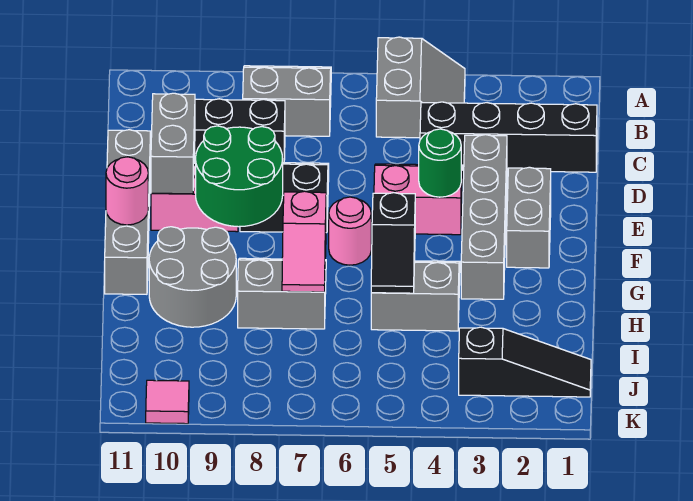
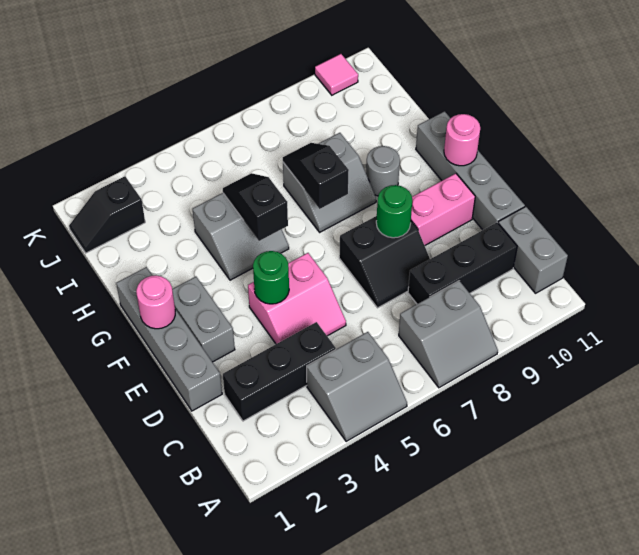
grey slope A4:B5 level 1 top 5 -> grey slope A4:B5 level 1 top B
black brick C1:C4 level 1 -> black brick C2:C4 level 1
grey brick D3:G3 level 1 -> grey brick D1:G1 level 1
grey brick D10:E10 level 2 -> grey brick B11:C11 level 1
green round brick E8:F9 level 2 -> green round brick E8 level 2
pink round brick F6 level 1 -> pink round brick F1 level 2
pink slope G7:H7 level 2 top G -> black slope G7:H7 level 2 top G
grey round brick G9:H10 level 1 -> grey round brick G9 level 1
black slope J1:J3 level 1 top 3 -> black slope J1:J2 level 1 top 2

